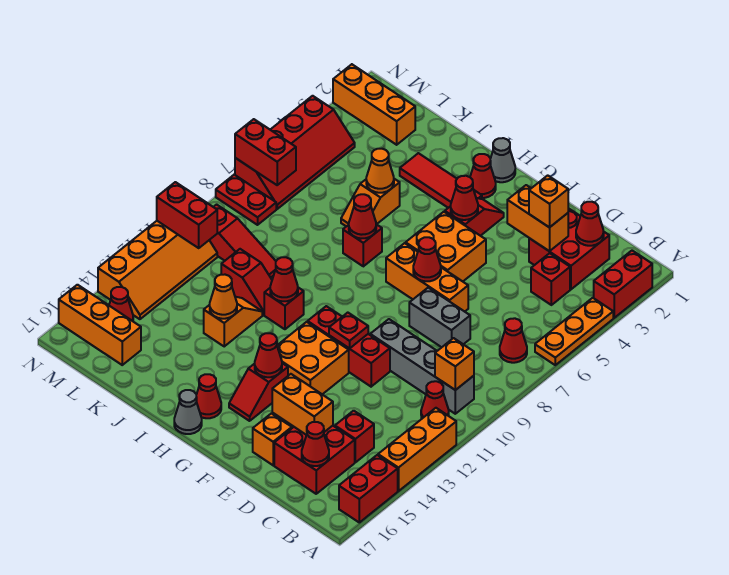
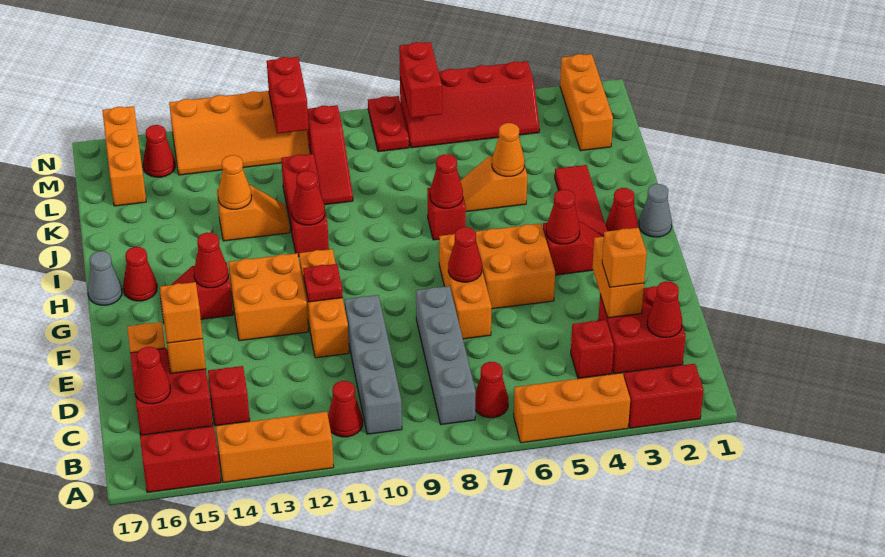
orange plate A4:A6 level 1 -> orange brick A4:A6 level 1
orange brick B10 level 2 -> orange brick D15 level 3
grey brick D8:E8 level 1 -> grey brick B8:E8 level 1
red brick E11:G11 level 1 -> orange brick E11:G11 level 1

